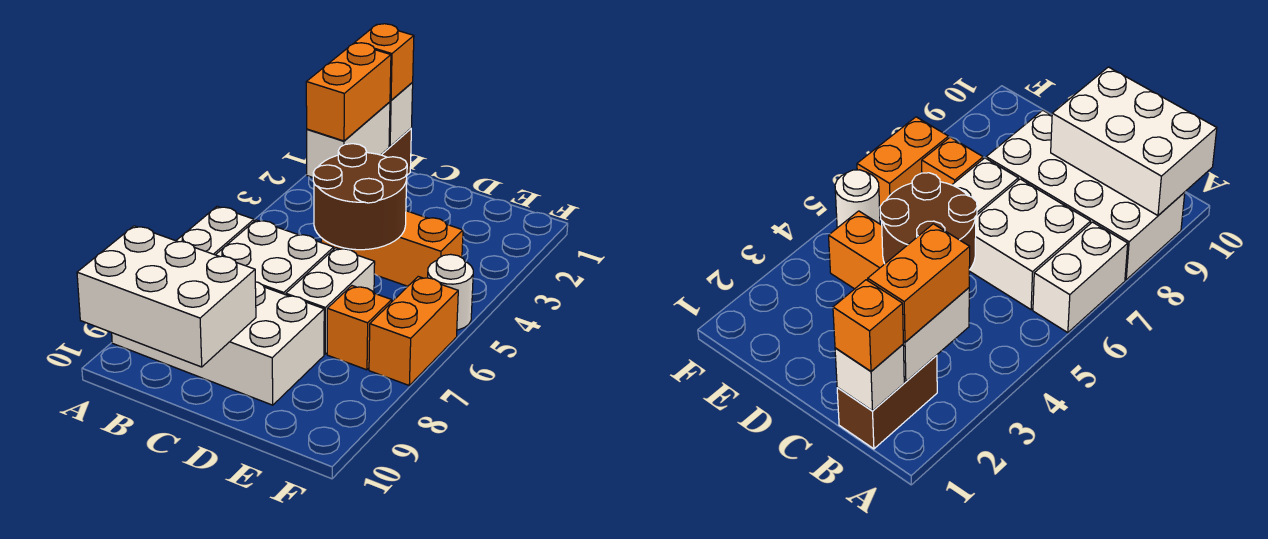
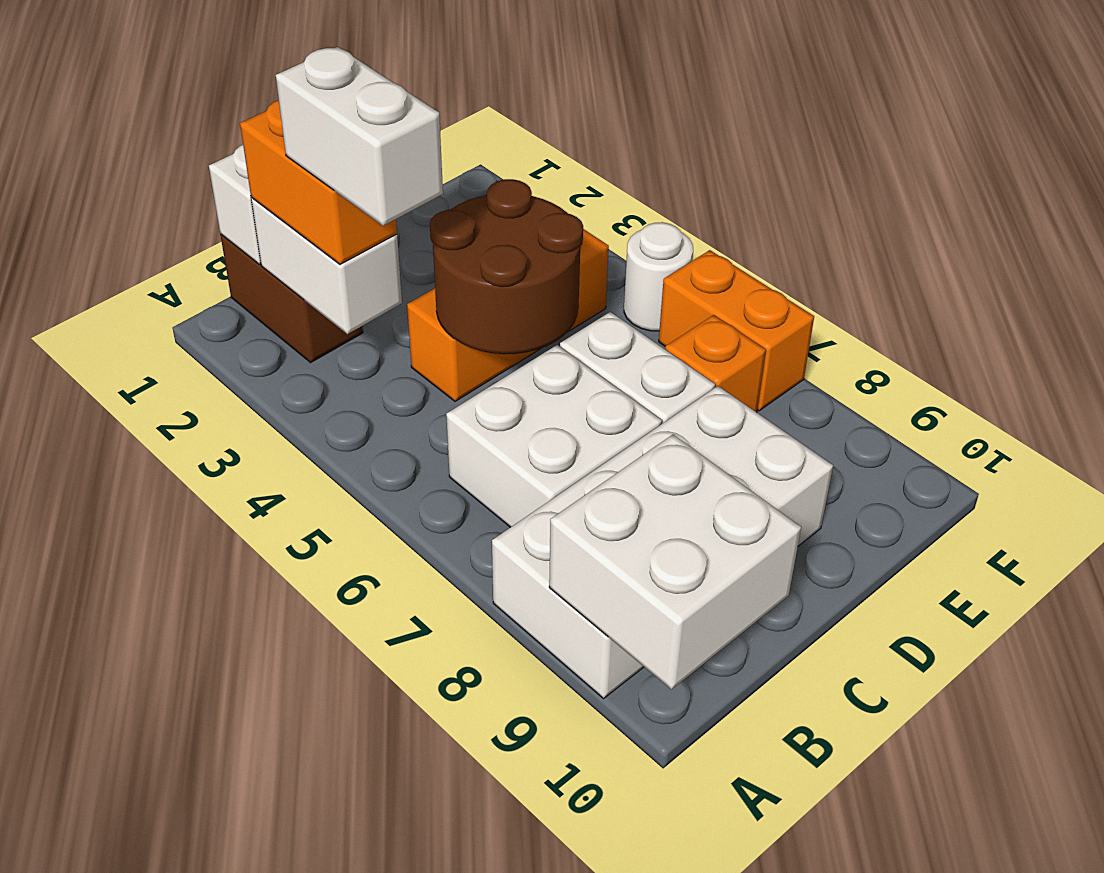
white brick A6:A7 level 1 -> white brick B3:B4 level 4
white brick A9:C10 level 2 -> white brick A9:B10 level 2
orange brick B1 level 3 -> none

